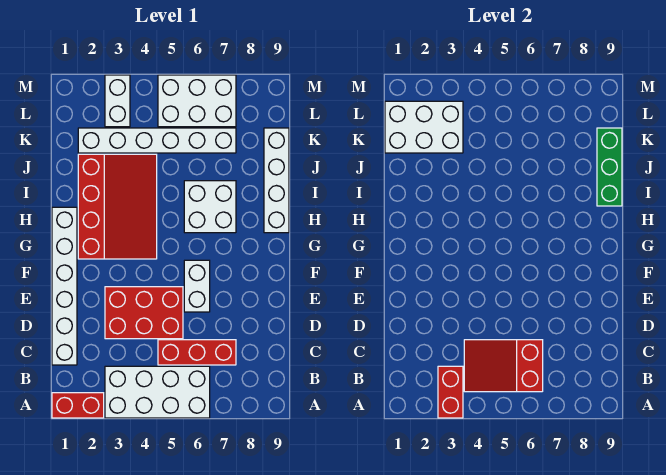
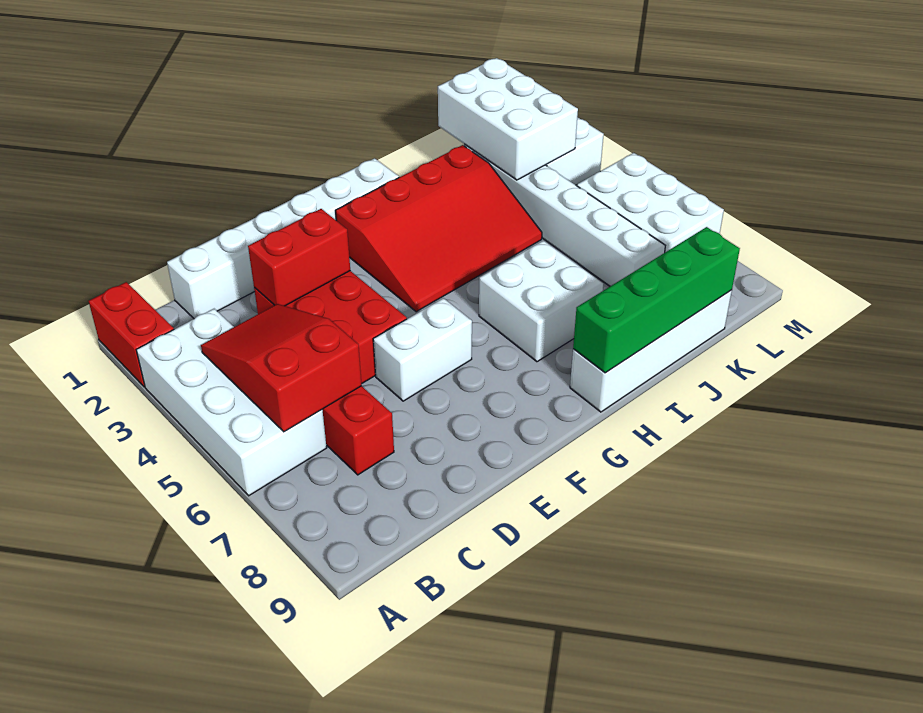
red brick A3:B3 level 2 -> red brick D3:E3 level 2
green brick I9:K9 level 2 -> green brick H9:K9 level 2

